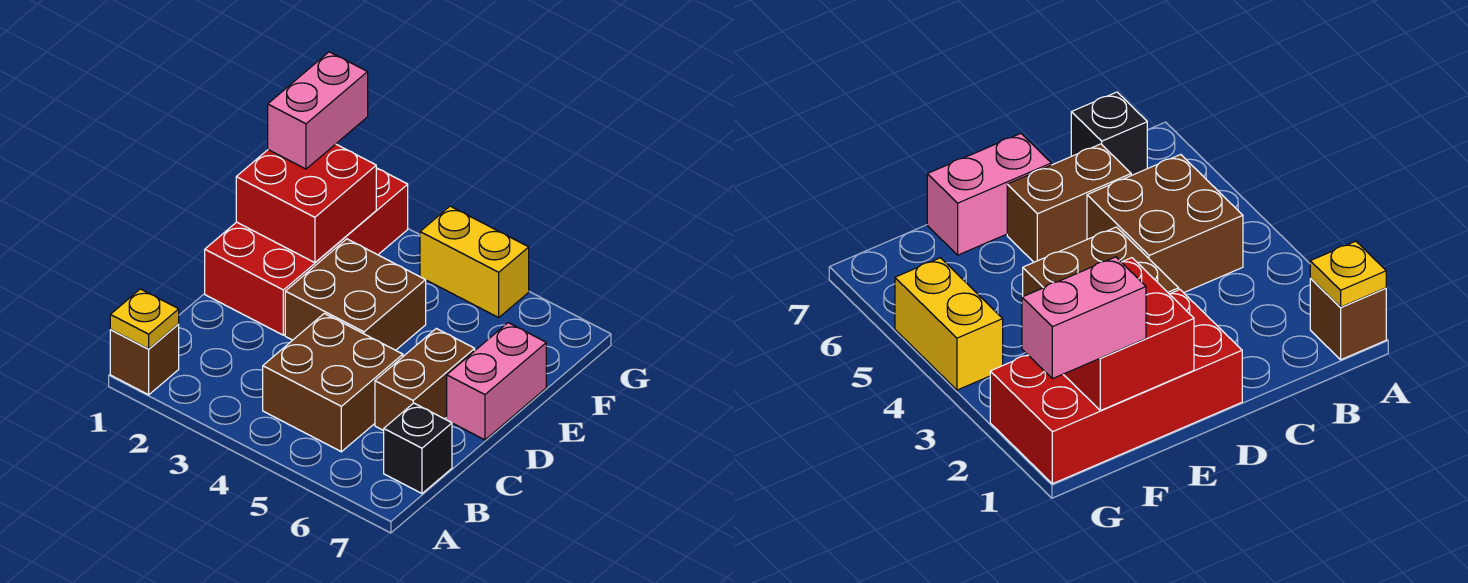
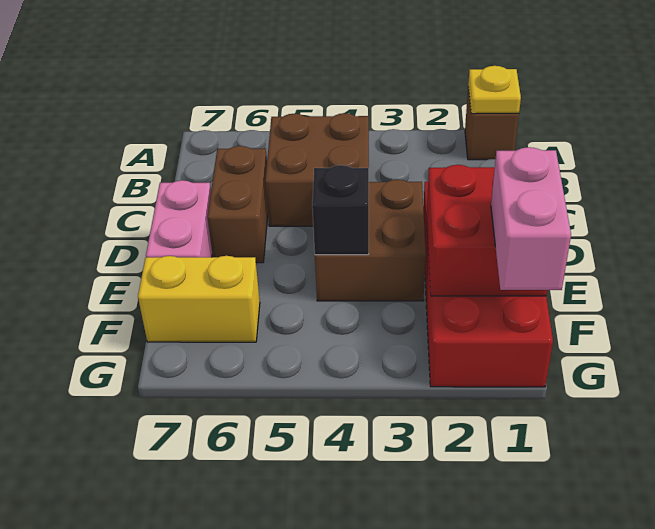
black brick B7 level 1 -> black brick E4 level 2
yellow brick G4:G5 level 1 -> yellow brick F6:F7 level 1

